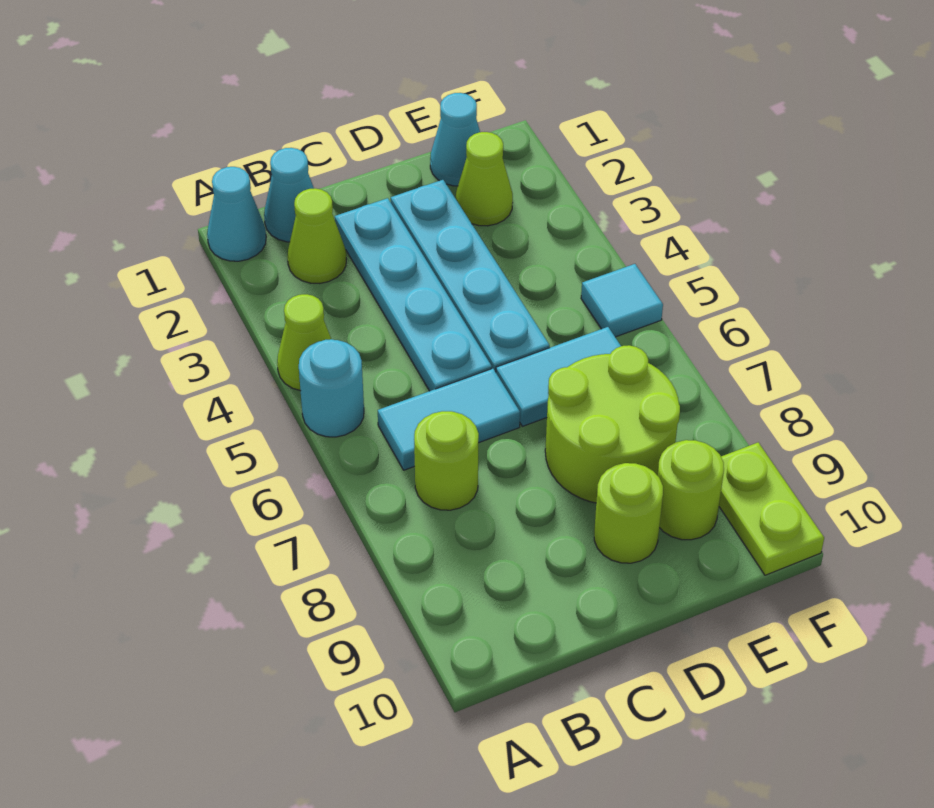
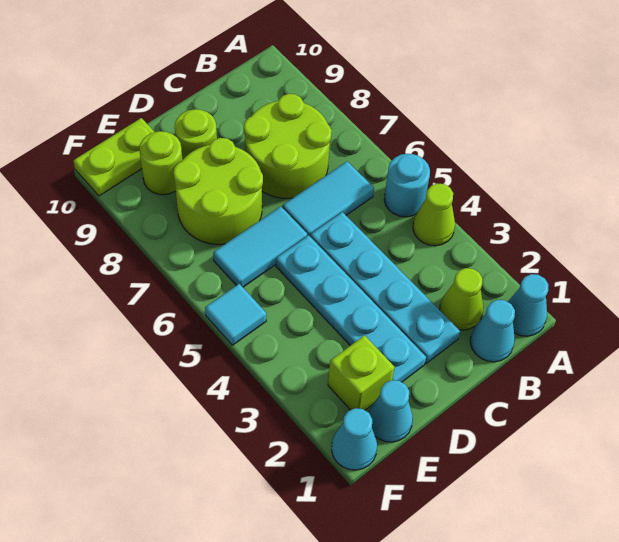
lime round brick B7 level 1 -> lime round brick B7:C8 level 1
lime cone E2 level 1 -> lime brick E2 level 1
none -> cyan cone F1 level 1
lime plate F9:F10 level 1 -> lime plate E10:F10 level 1

